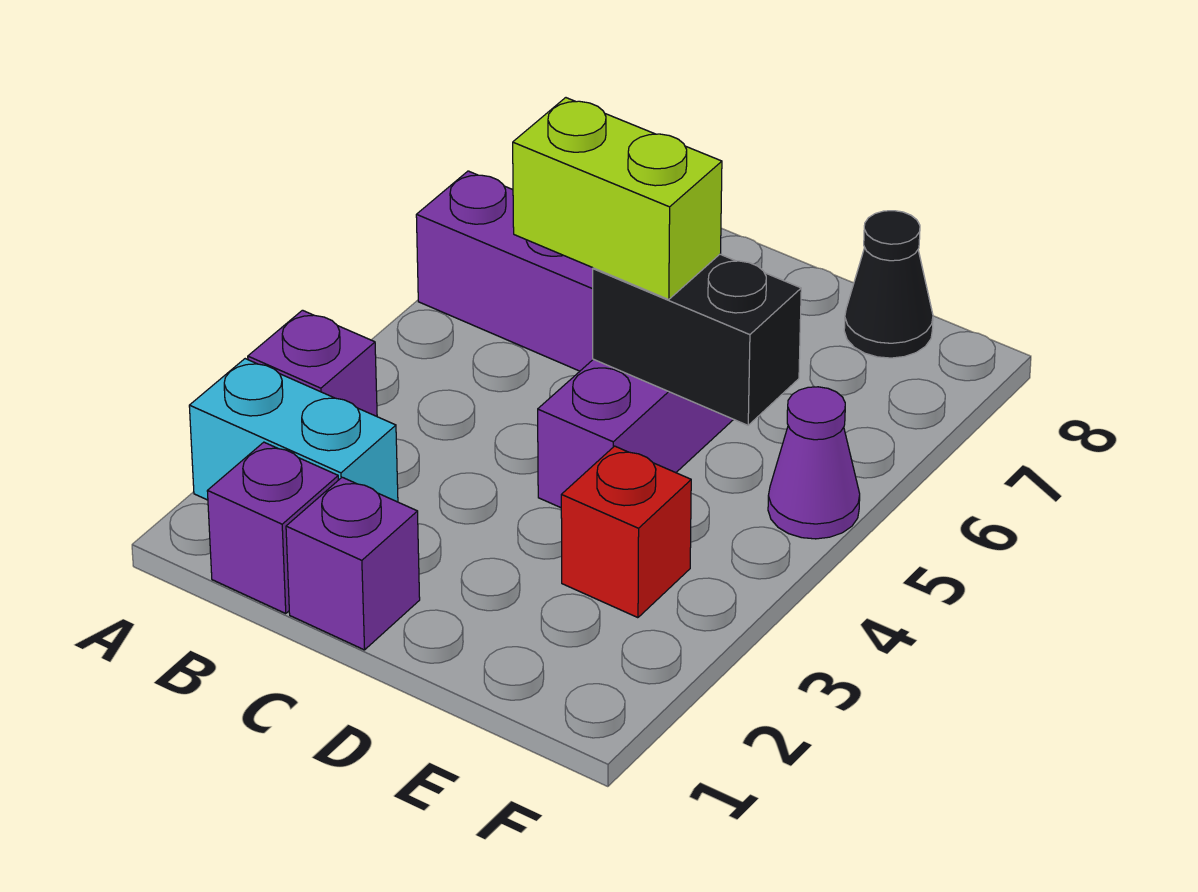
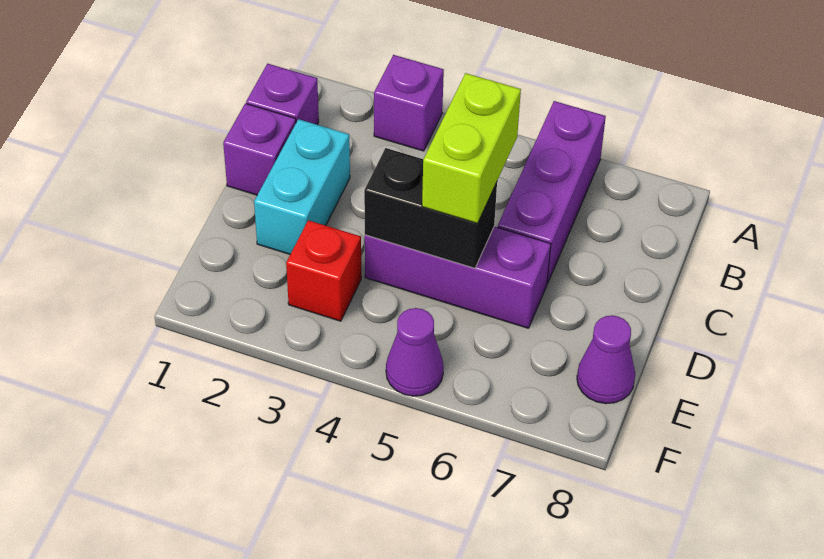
cyan brick A2:B2 level 1 -> cyan brick C2:D2 level 1
black brick D5:E5 level 2 -> black brick D4:D5 level 2
black cone E8 level 1 -> purple cone E8 level 1

